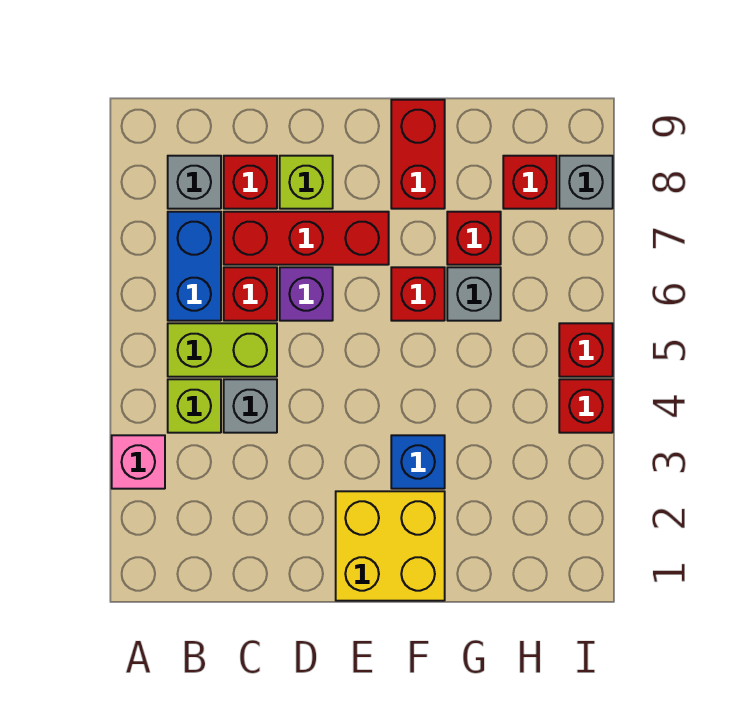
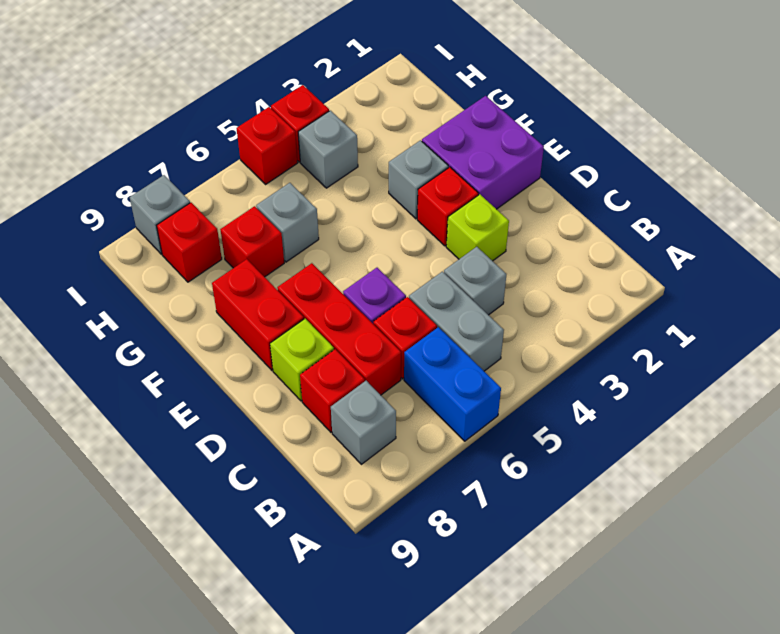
pink brick A3 level 1 -> none
lime brick B4 level 1 -> lime brick D3 level 1
lime brick B5:C5 level 1 -> grey brick B5:C5 level 1
blue brick B6:B7 level 1 -> blue brick A6:B6 level 1
yellow brick E1:F2 level 1 -> purple brick E1:F2 level 1
blue brick F3 level 1 -> grey brick F3 level 1
red brick F6 level 1 -> red brick E3 level 1
red brick F8:F9 level 1 -> red brick E8:F8 level 1
none -> grey brick H4 level 1

